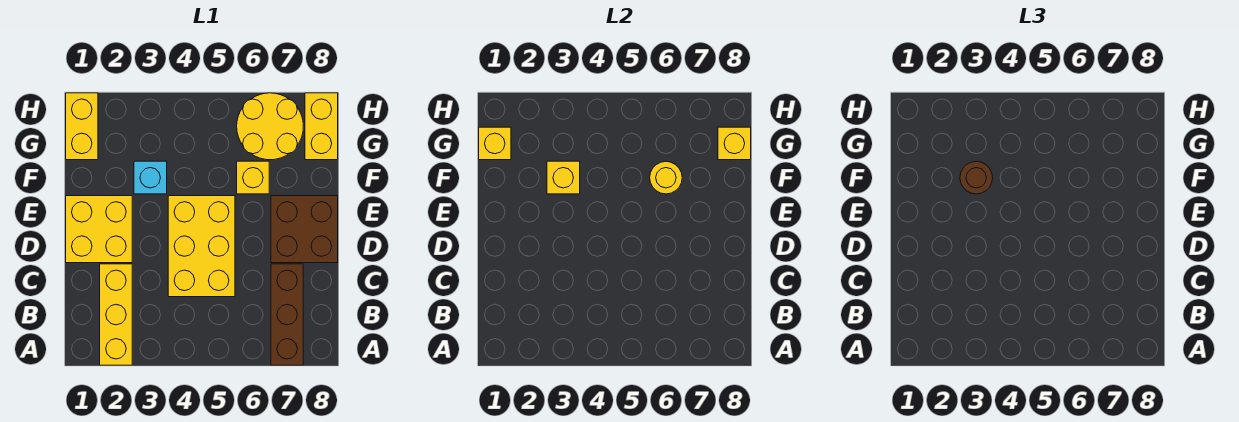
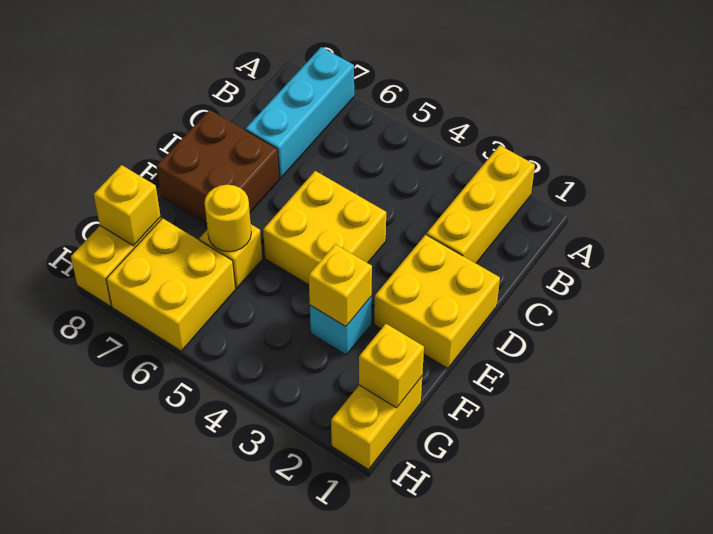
brown brick A7:C7 level 1 -> cyan brick A7:C7 level 1
yellow brick C4:E5 level 1 -> yellow brick D4:E5 level 1
brown round brick F3 level 3 -> none
yellow round brick G6:H7 level 1 -> yellow brick G6:H7 level 1

